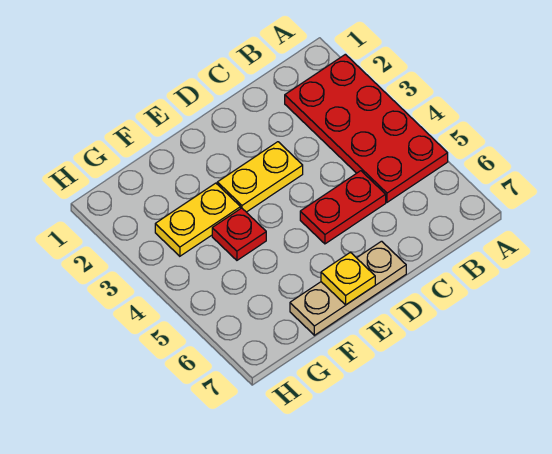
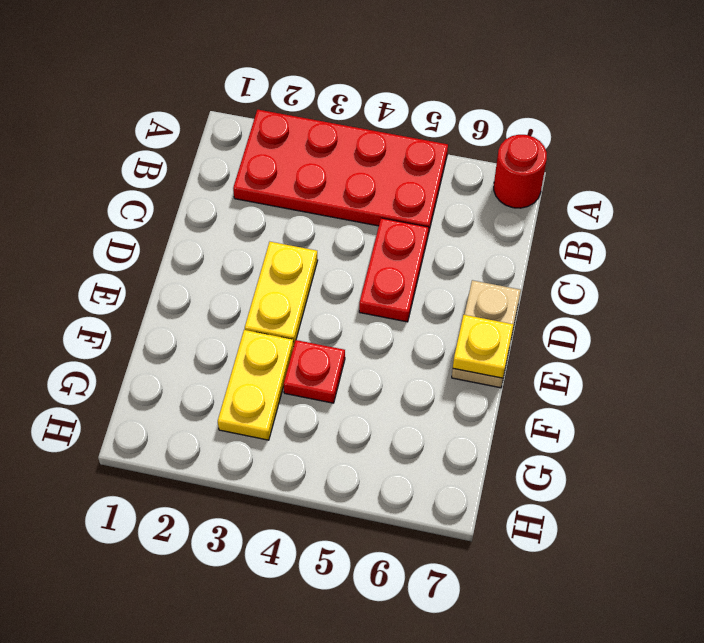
none -> red round brick A7 level 1
tan plate D7:F7 level 1 -> tan plate D7:E7 level 1

